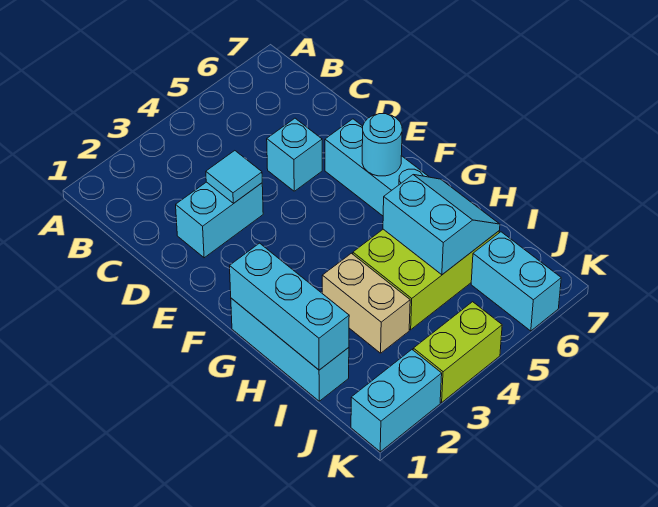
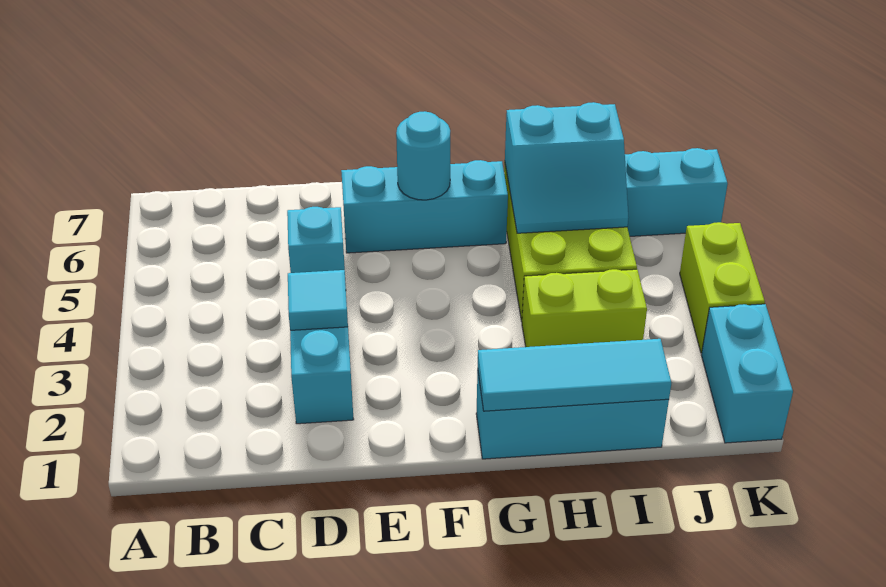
cyan brick G1:I1 level 2 -> cyan tile G1:I1 level 2
tan brick H3:I3 level 1 -> lime brick H3:I3 level 1
cyan slope H5:I6 level 2 top 5 -> cyan slope H5:I6 level 2 top 6

